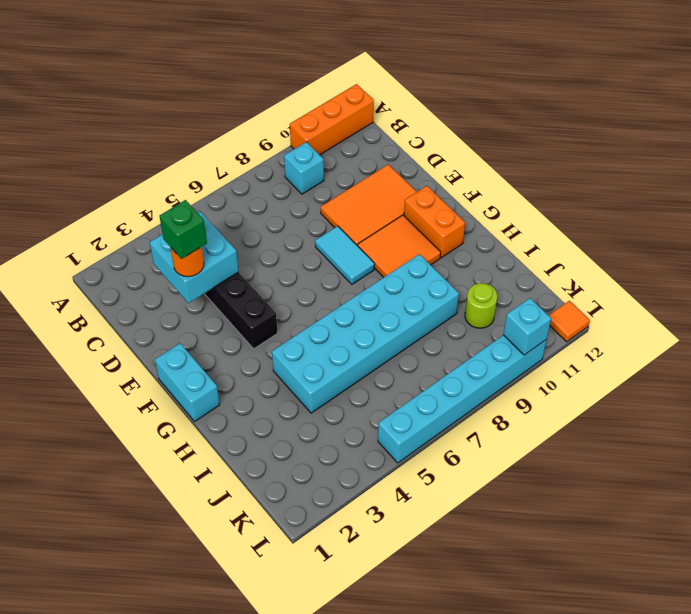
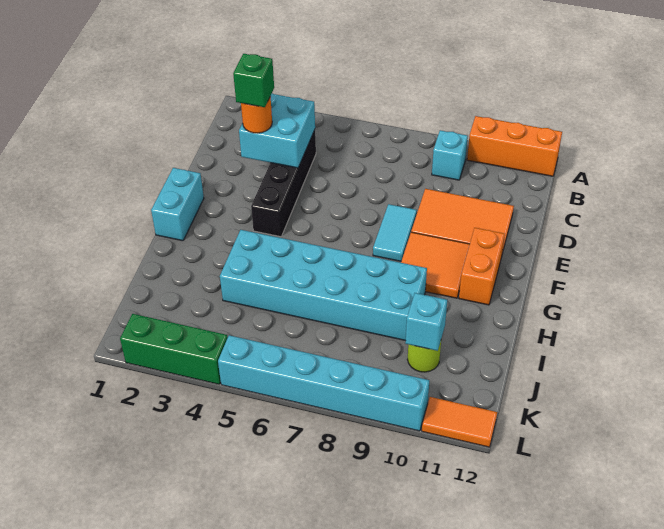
none -> green brick L2:L4 level 1
cyan brick L10 level 2 -> cyan brick J10 level 2
orange tile L12 level 1 -> orange tile L11:L12 level 1

